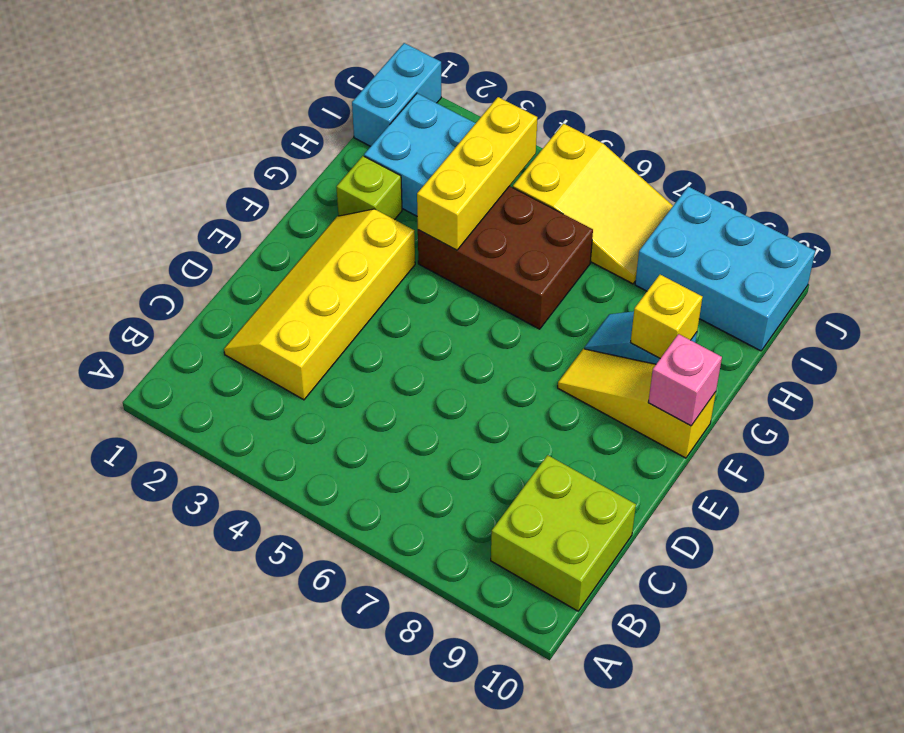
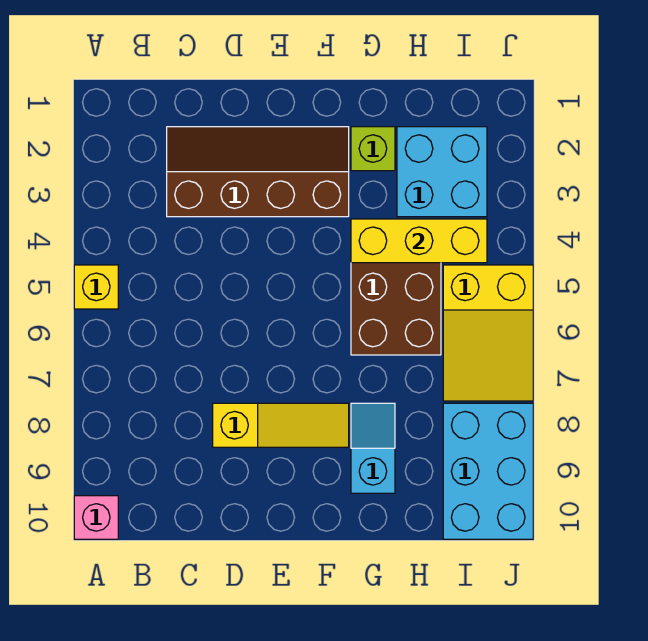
lime brick B9:C10 level 1 -> none
yellow slope C2:F3 level 1 top 3 -> brown slope C2:F3 level 1 top 3
yellow slope F8:F10 level 1 top 10 -> yellow slope D8:F8 level 1 top D
pink brick F10 level 2 -> pink brick A10 level 1
yellow brick G9 level 2 -> yellow brick A5 level 1
cyan brick I1:J1 level 1 -> none

